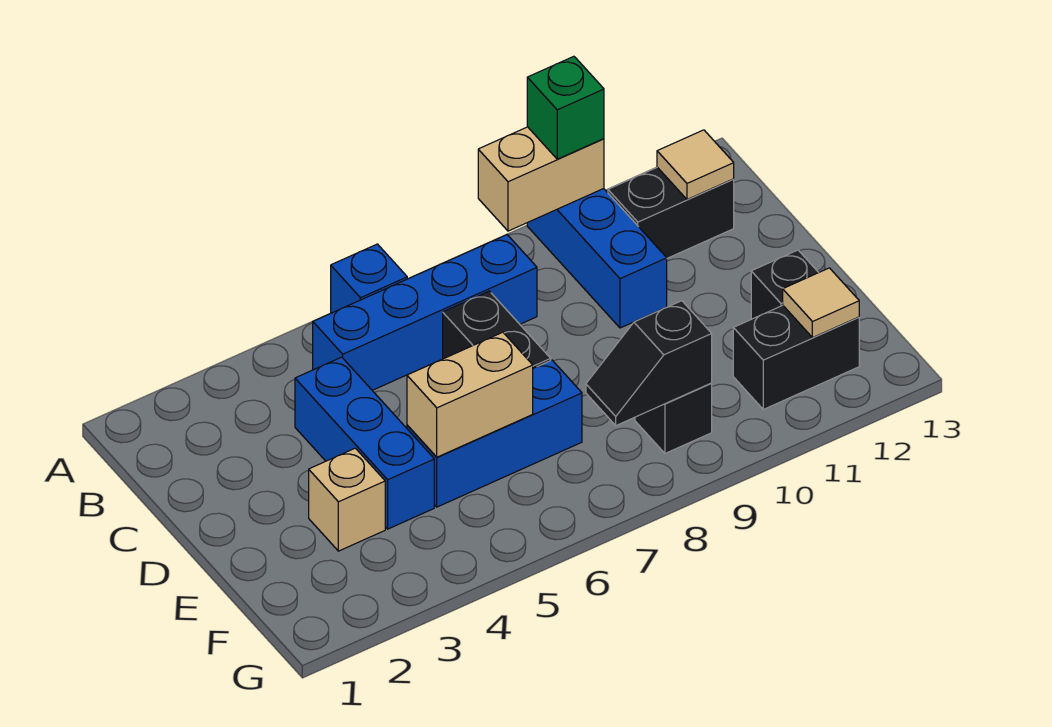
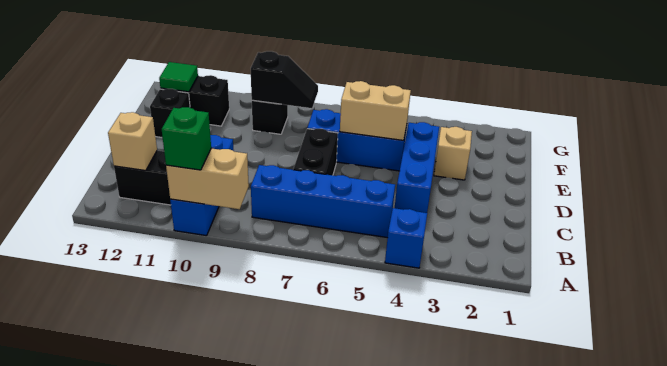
blue brick A6 level 1 -> blue brick A4 level 1
tan tile B12 level 2 -> tan brick B12 level 2
tan tile F12 level 2 -> green tile F12 level 2

